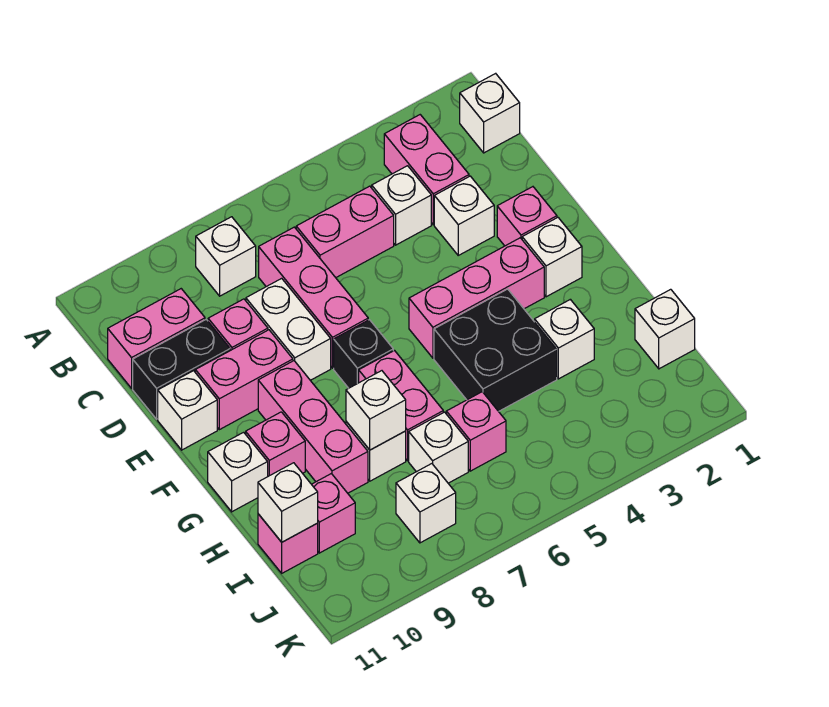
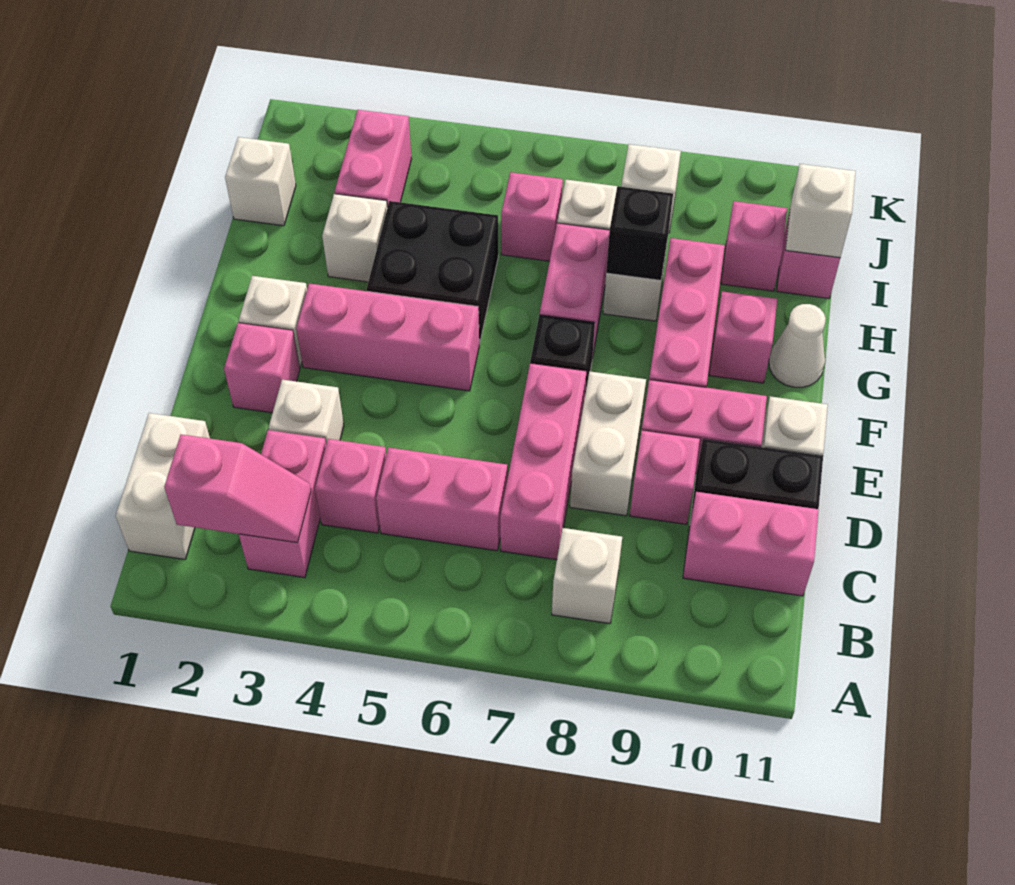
white brick B1 level 1 -> white brick B1:C1 level 1
none -> pink slope B2:B3 level 2 top 2
white brick C4 level 1 -> pink brick C4 level 1
white brick G11 level 1 -> white cone G11 level 1
white brick H8 level 2 -> black brick H8 level 2
none -> pink brick I3:J3 level 1

